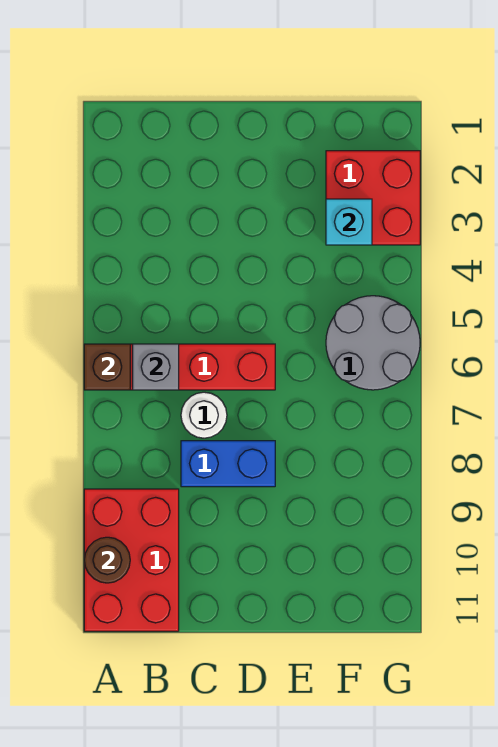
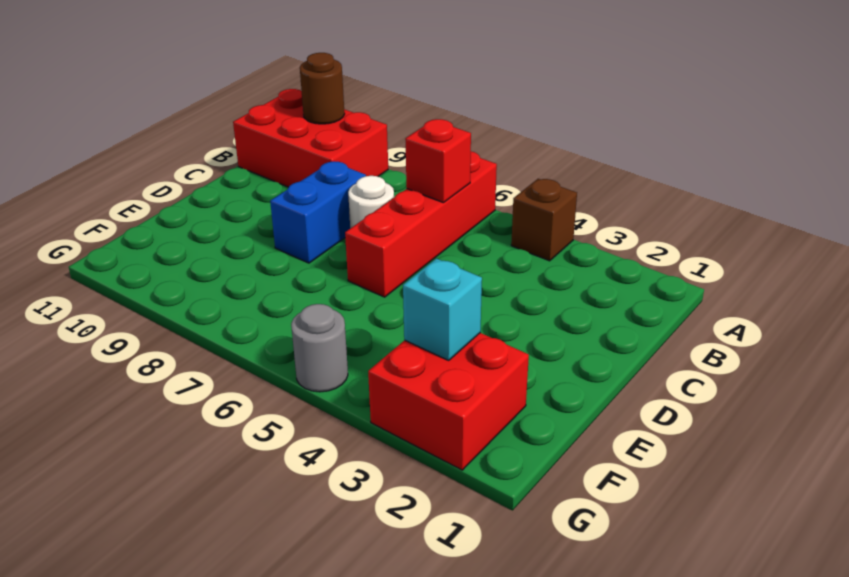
brown brick A6 level 2 -> brown brick A4 level 1
grey brick B6 level 2 -> red brick B6 level 2
grey round brick F5:G6 level 1 -> grey round brick G5 level 1

